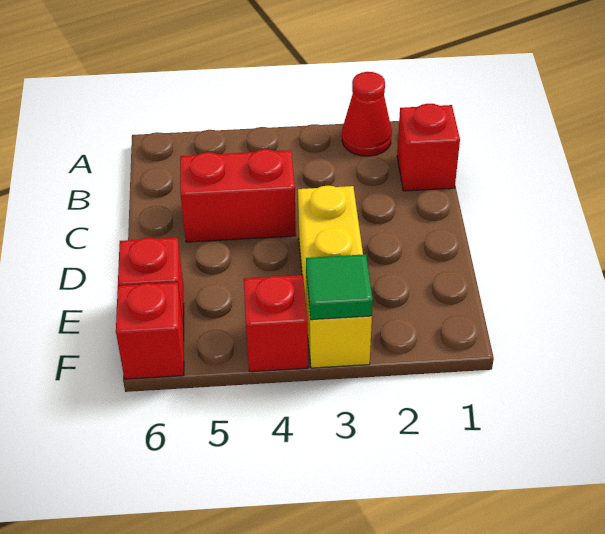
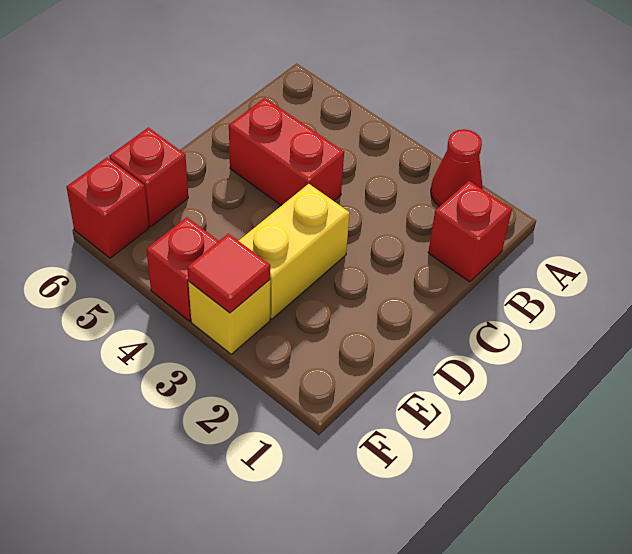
green tile F3 level 2 -> red tile F3 level 2

